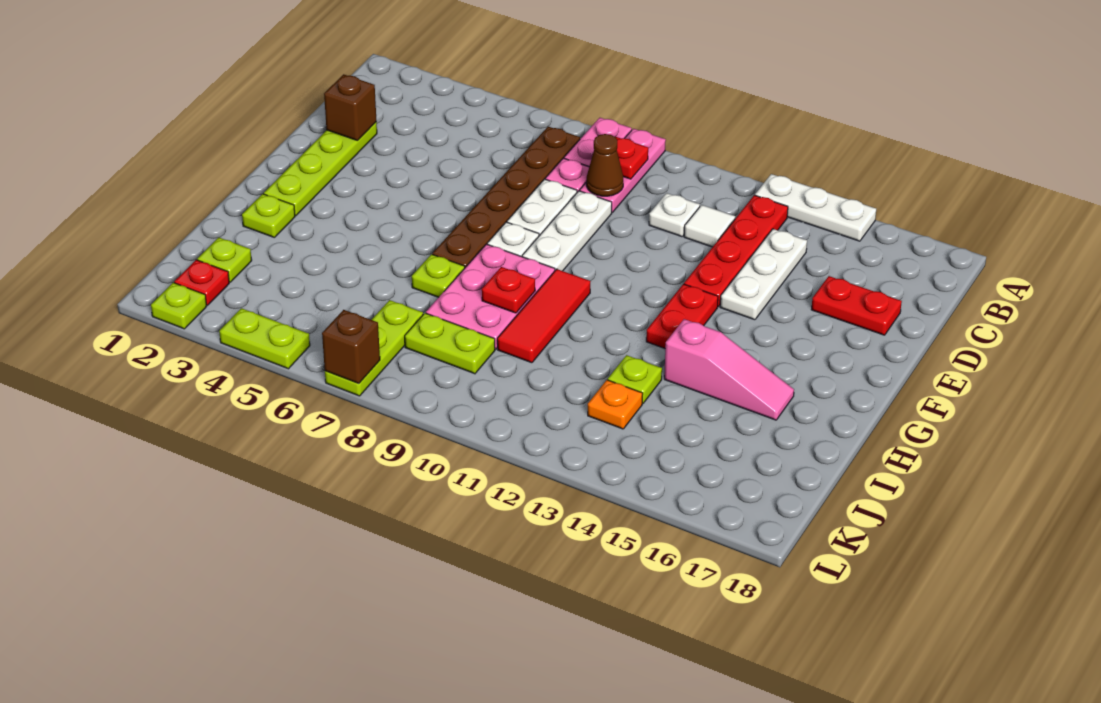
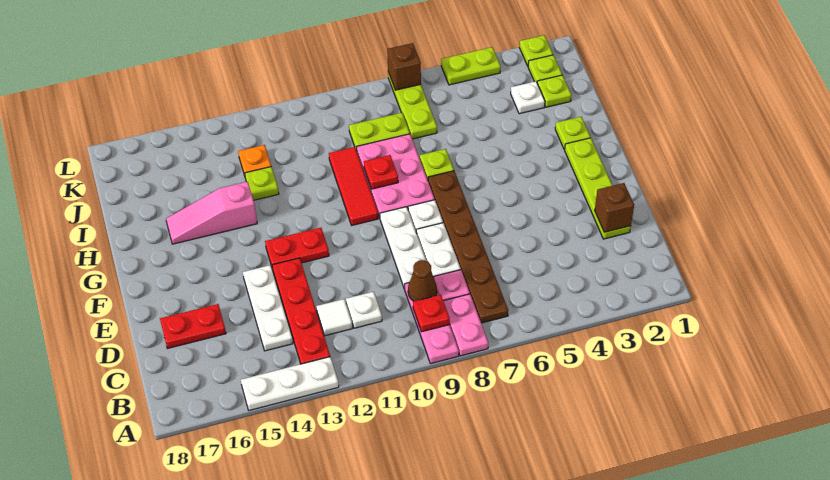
red plate F13:G13 level 1 -> red plate F12:F13 level 1
none -> white plate J3 level 1
red plate K2 level 1 -> lime plate K2 level 1

